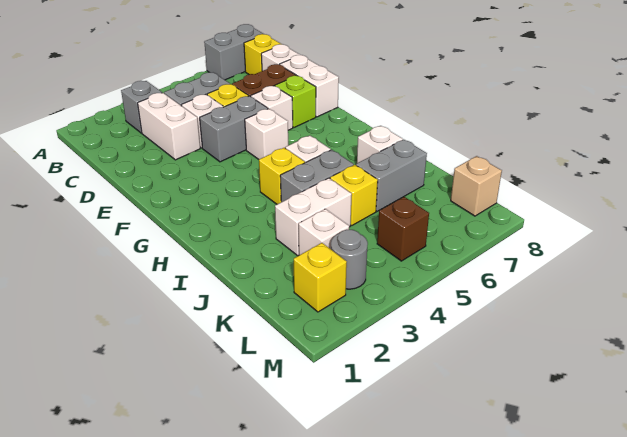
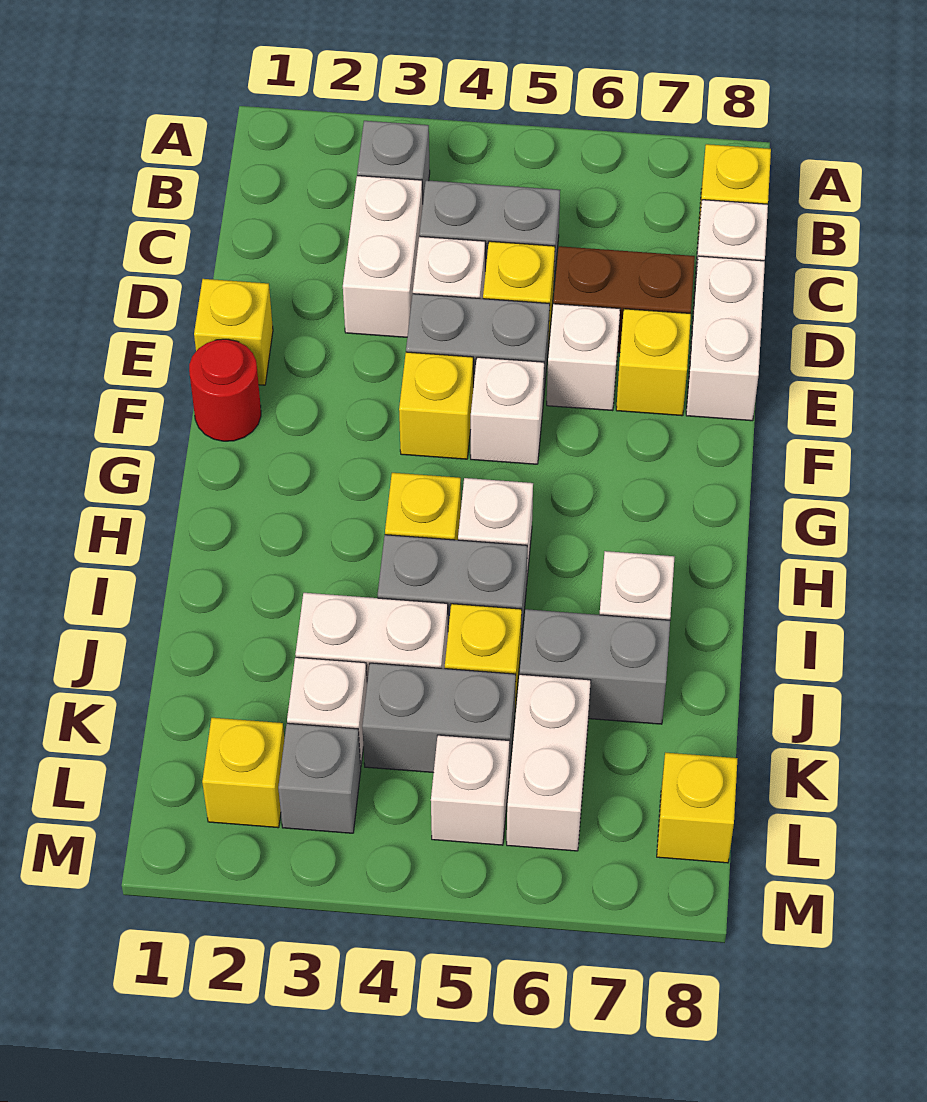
grey brick A7:A8 level 1 -> grey brick K4:K5 level 1
none -> yellow brick E1 level 1
lime brick E7 level 1 -> yellow brick E7 level 1
none -> red round brick F1 level 1
none -> yellow brick F4 level 1
none -> white brick K6:L6 level 1
grey round brick L3 level 1 -> grey brick L3 level 1
brown brick L5 level 1 -> white brick L5 level 1
tan brick L8 level 1 -> yellow brick L8 level 1

